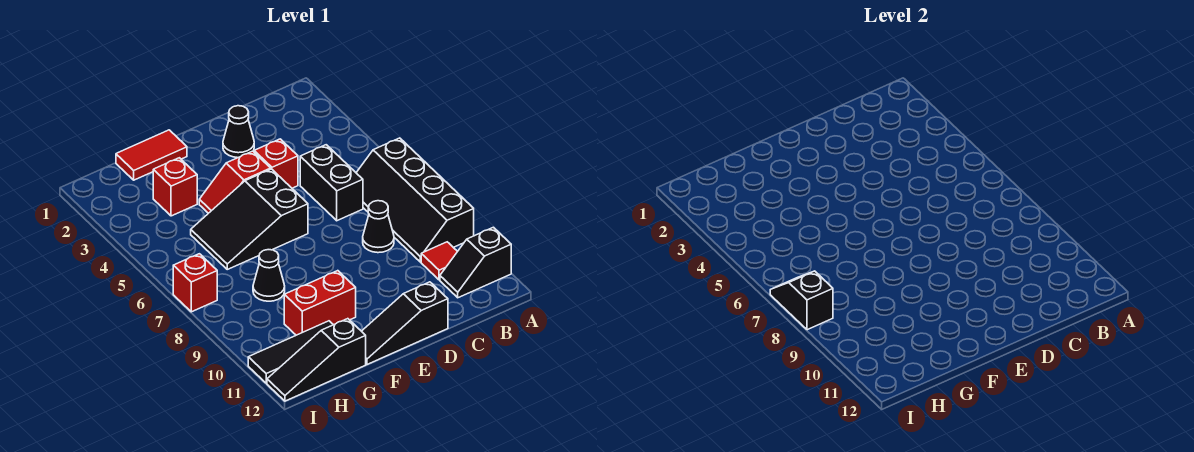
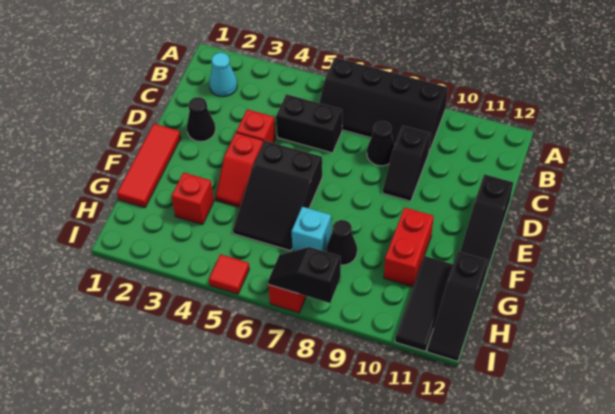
black slope A11:B11 level 1 top A -> black slope C9:D9 level 1 top C
none -> cyan cone B2 level 1
red tile B10 level 1 -> red tile I5 level 1
red tile F1:G1 level 1 -> red tile E1:G1 level 1
none -> cyan brick G7 level 1

